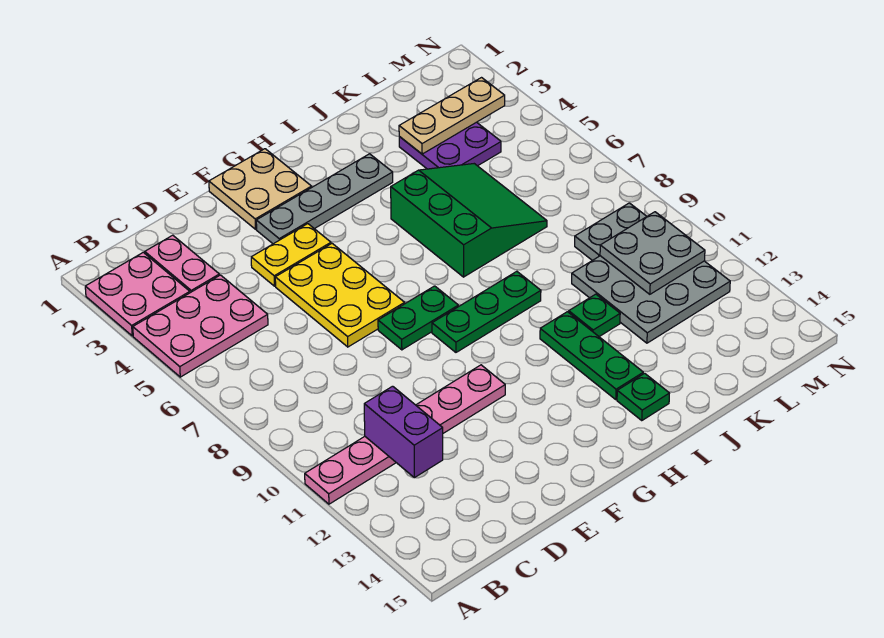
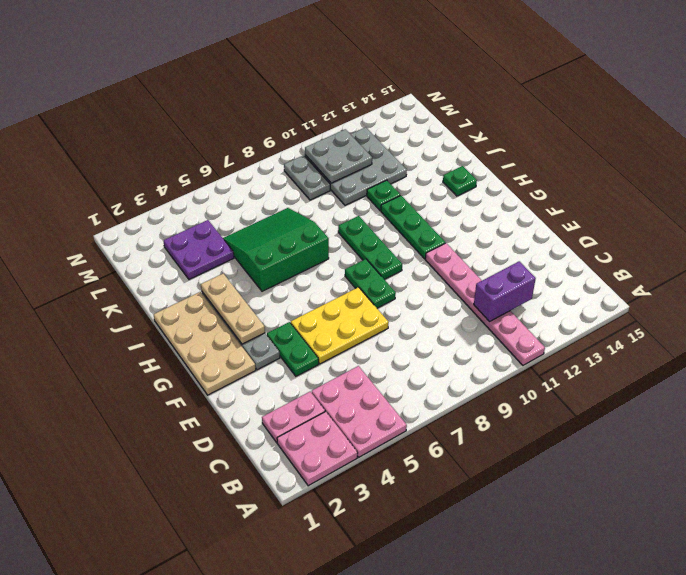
yellow plate E4:F4 level 1 -> green plate E4:F4 level 1
tan plate F1:G2 level 1 -> tan plate F1:I2 level 1
green plate I11:I13 level 1 -> green plate G11:I11 level 1
tan plate K3:M3 level 2 -> tan plate G3:I3 level 2

